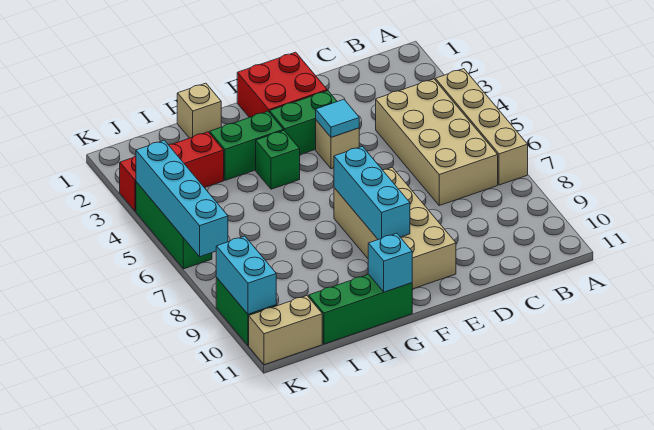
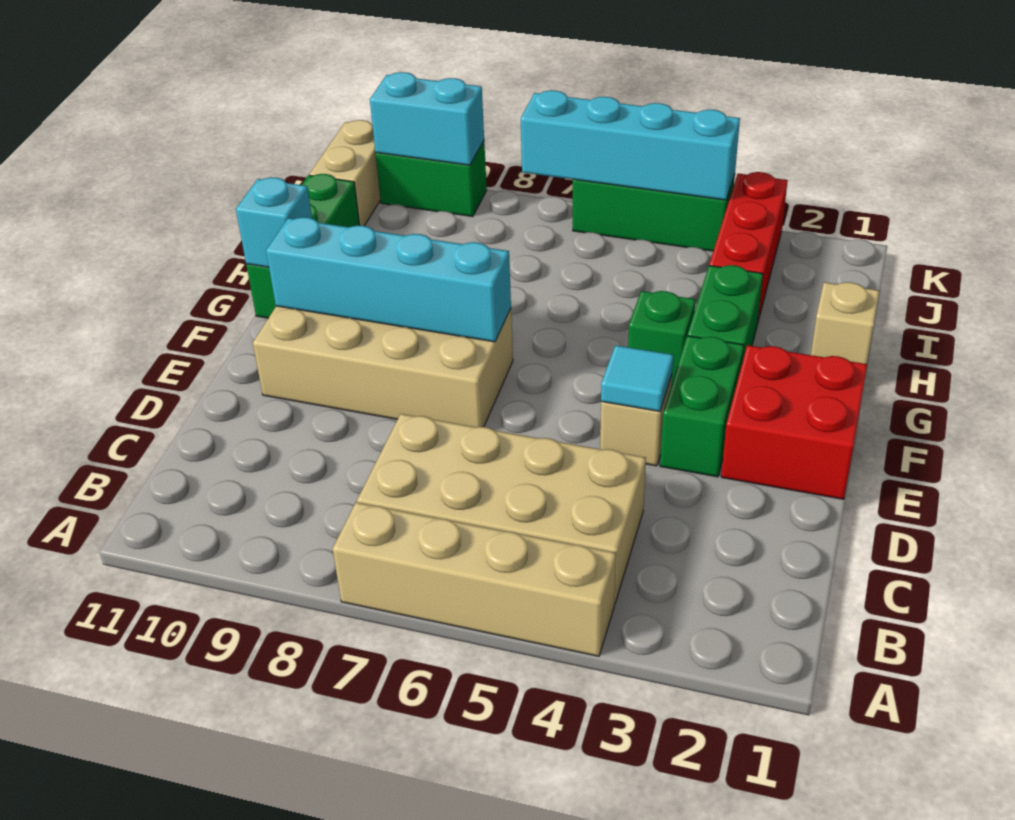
cyan brick F7:F9 level 2 -> cyan brick F7:F10 level 2

